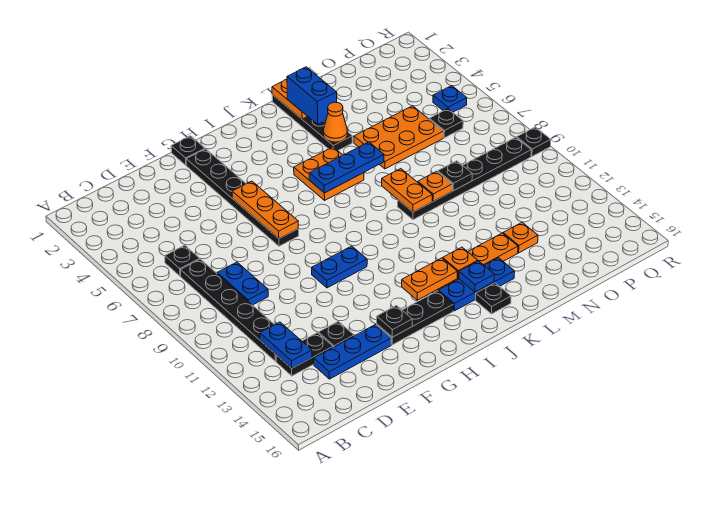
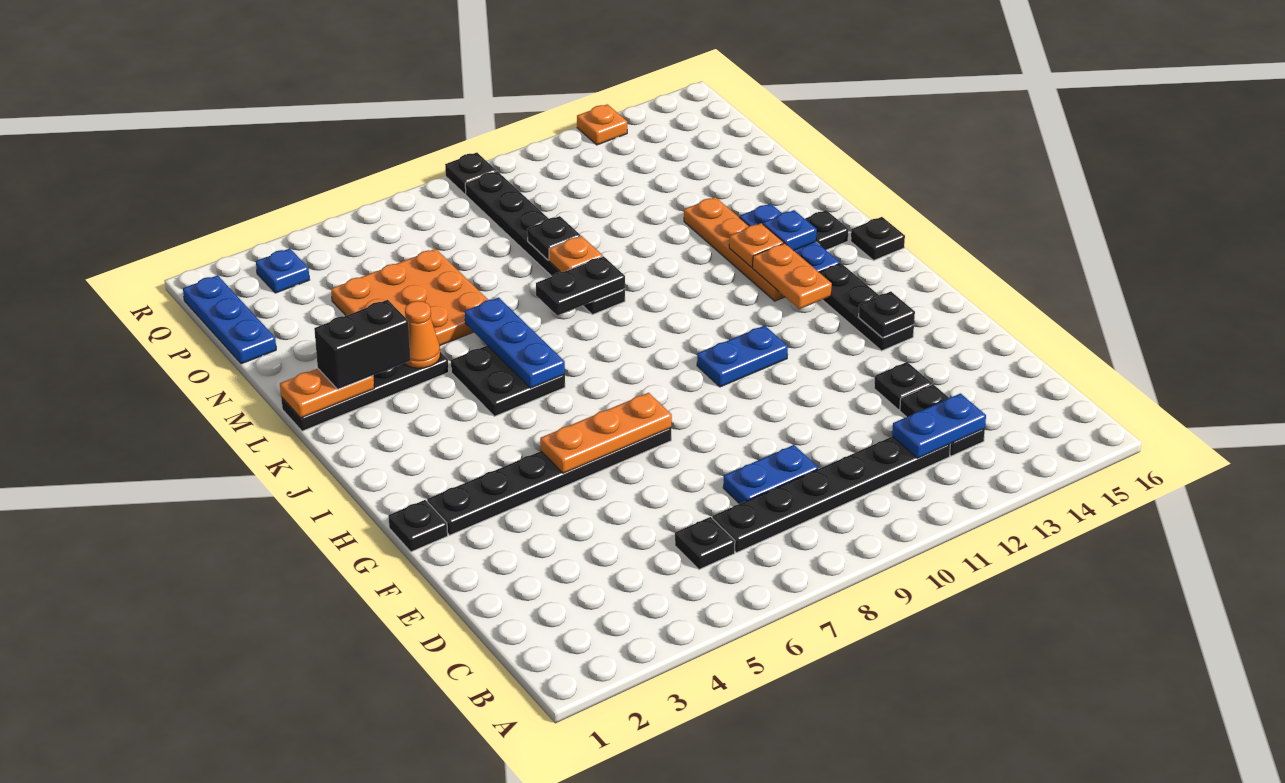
blue plate D14:F14 level 1 -> blue plate O1:Q1 level 1
blue plate G10:H10 level 1 -> blue plate H10:H11 level 1
orange plate J5:K6 level 1 -> black plate J5:K6 level 1
blue brick L2:L3 level 3 -> black brick L2:L3 level 3
orange plate L8:L9 level 2 -> black plate L8:L9 level 2
orange plate M5:O6 level 1 -> orange plate M4:O6 level 1
orange plate N13 level 1 -> orange plate R13 level 1
black plate P6 level 1 -> black plate J16 level 1
blue plate Q5 level 1 -> blue plate Q3 level 1

